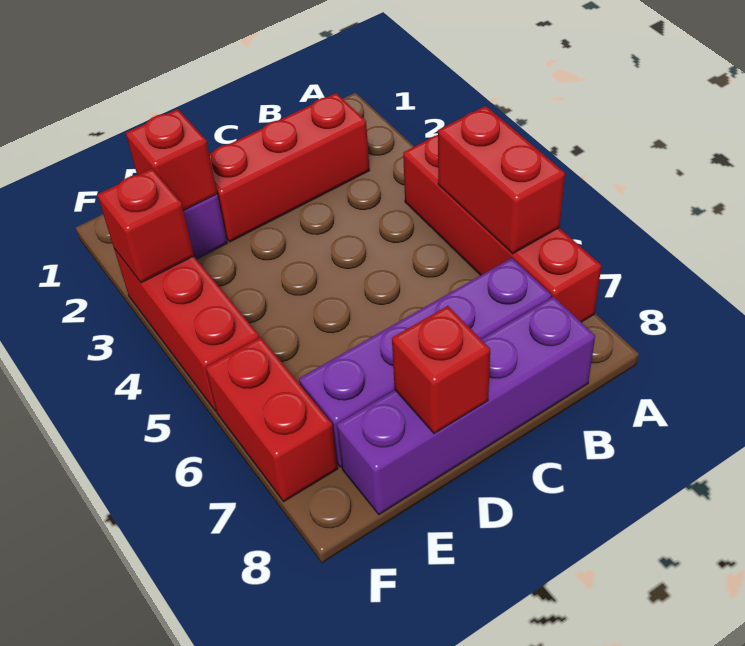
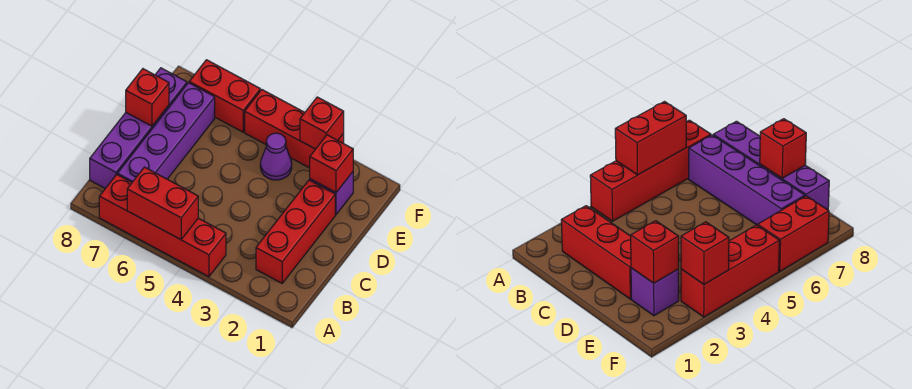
none -> purple cone E4 level 1

